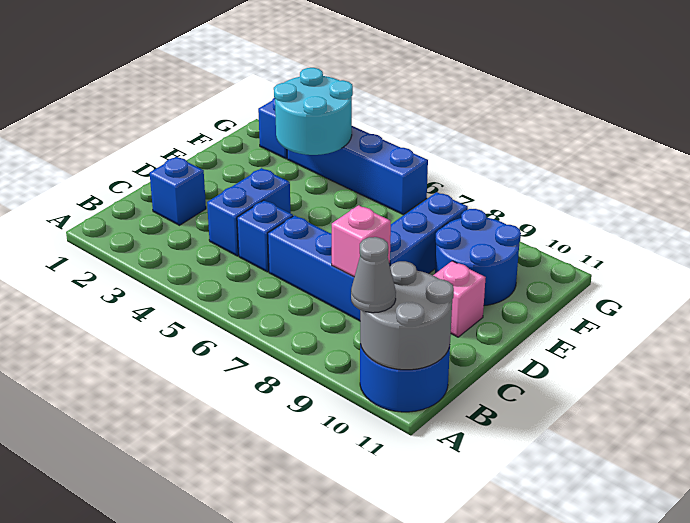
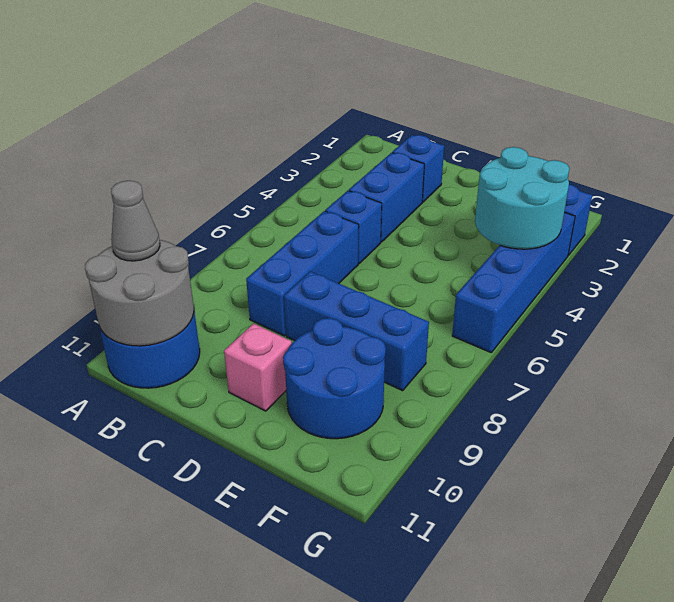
blue brick C4:D4 level 1 -> blue brick C3:C4 level 1
pink brick C8 level 2 -> none

